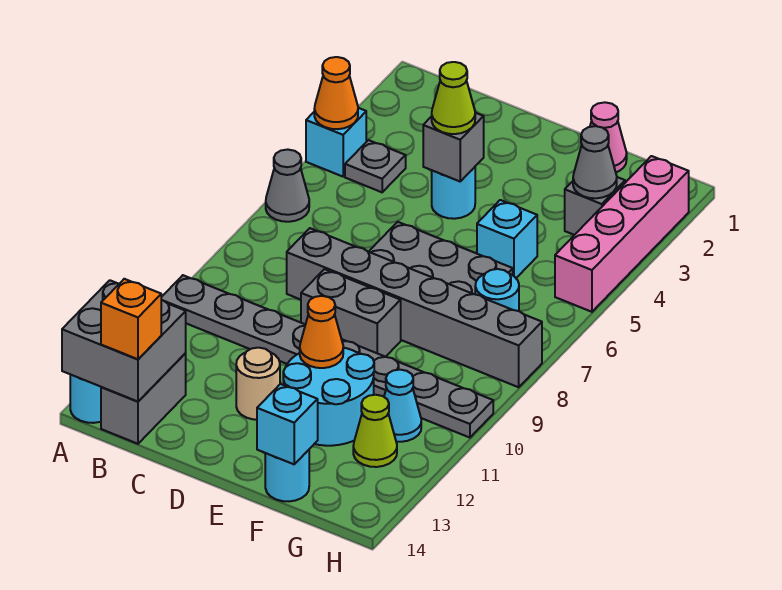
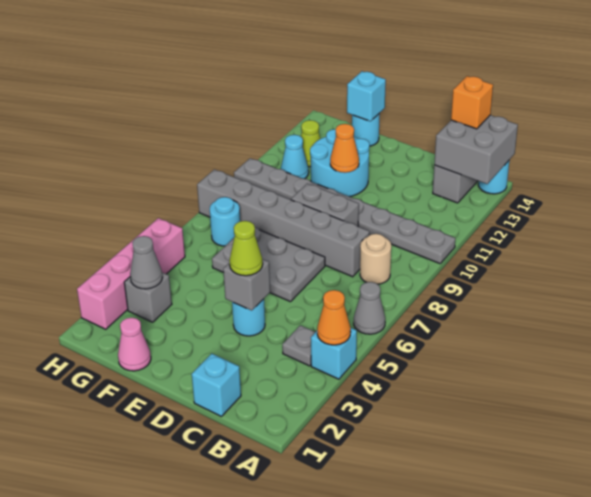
tan round brick D12 level 1 -> tan round brick B8 level 1
cyan brick F5 level 1 -> cyan brick C1 level 1

